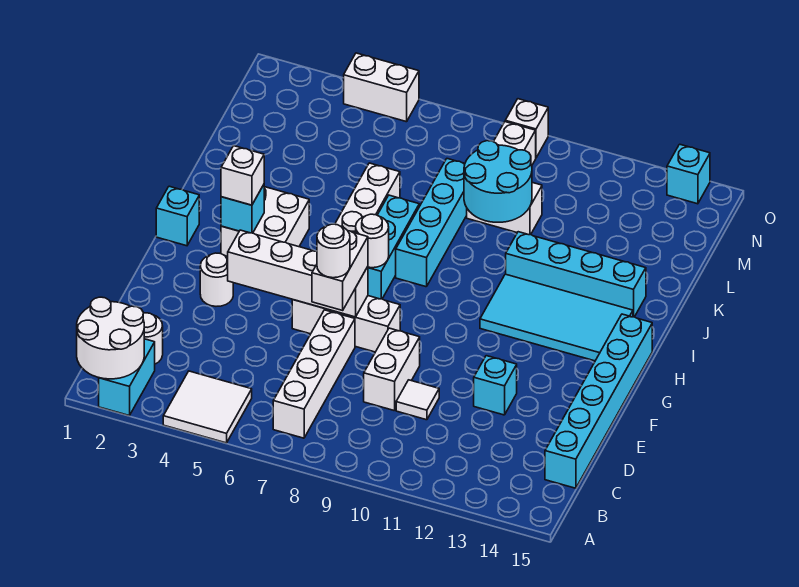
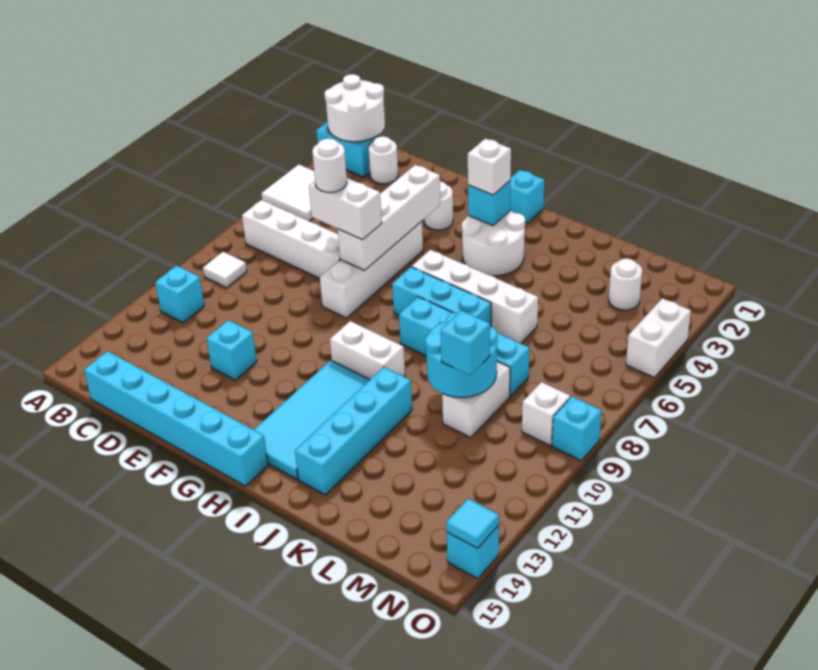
none -> cyan brick B11 level 1
white brick D9:E9 level 1 -> white brick H10:I10 level 1
white tile D10 level 1 -> white tile B9 level 1
white brick F6:F8 level 1 -> white brick F5:F8 level 1
white brick H3:I4 level 1 -> white round brick H3:I4 level 1
white round brick H7 level 2 -> white round brick M3 level 1
none -> cyan brick L10 level 3
white brick O9 level 1 -> cyan brick O9 level 1
none -> cyan tile O14 level 2

